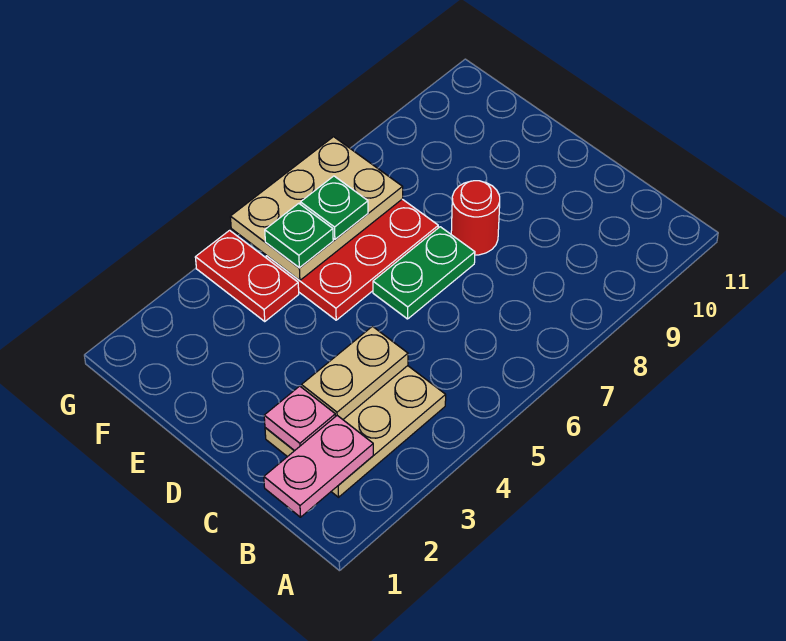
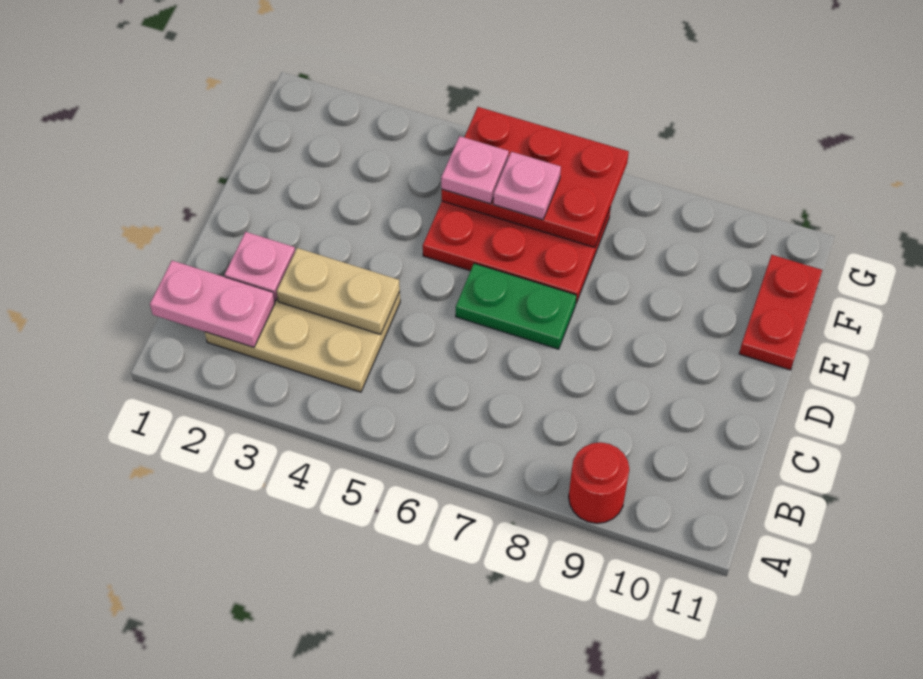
red round brick D8 level 1 -> red round brick A9 level 1
red plate F4:G4 level 1 -> red plate E11:F11 level 1
tan plate F5:G7 level 2 -> red plate F5:G7 level 2
green plate F5 level 3 -> pink plate F5 level 3
green plate F6 level 3 -> pink plate F6 level 3

